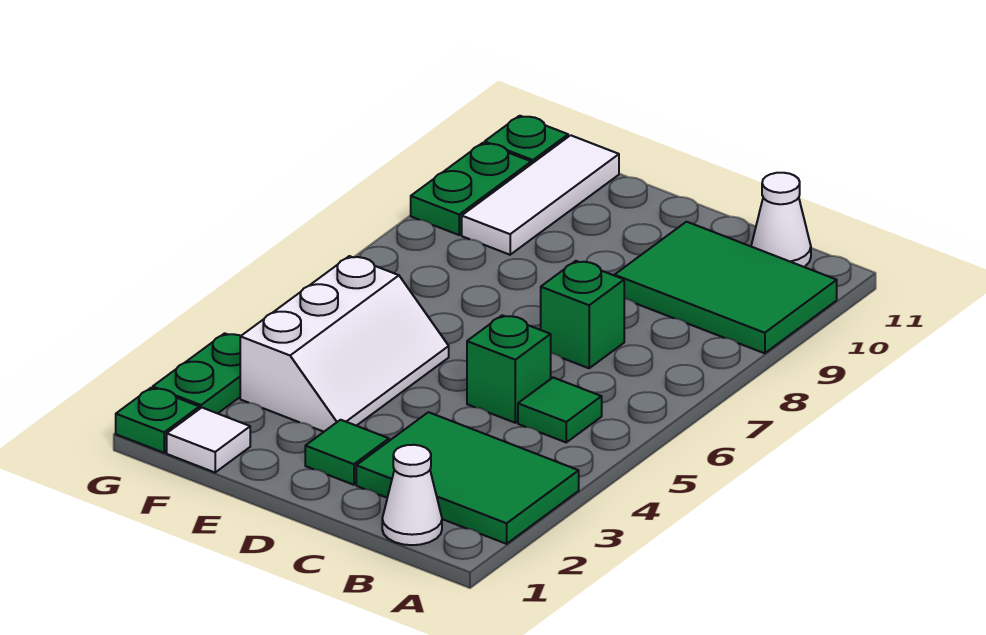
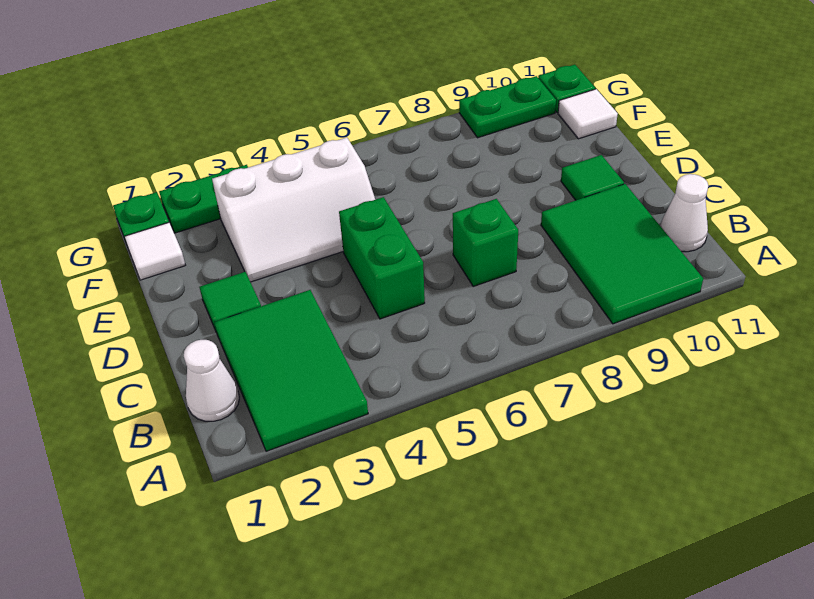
green tile B5 level 1 -> green tile D10 level 1
green brick C5 level 1 -> green brick C5:D5 level 1
white tile F9:F11 level 1 -> white tile F11 level 1

